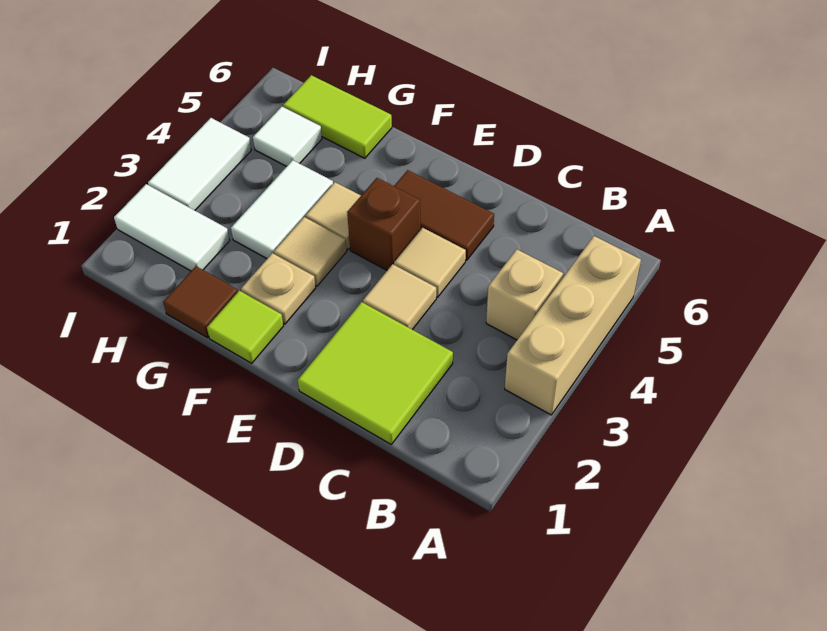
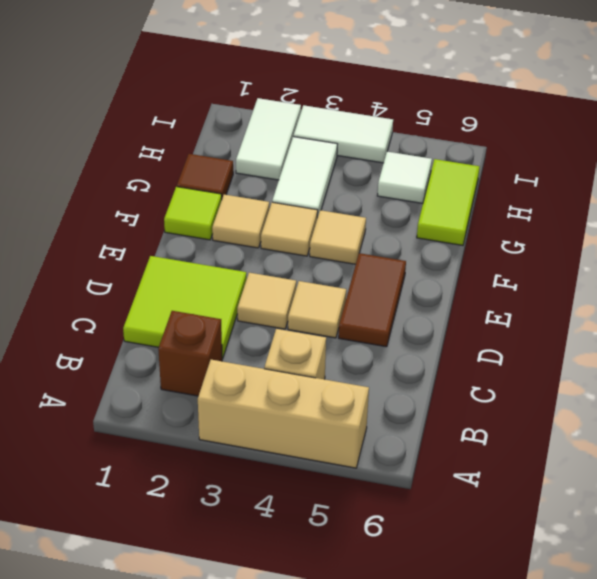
brown brick E4 level 1 -> brown brick B2 level 1
tan plate F2 level 1 -> tan tile F2 level 1
white tile G3:G4 level 1 -> white tile G3:H3 level 1

